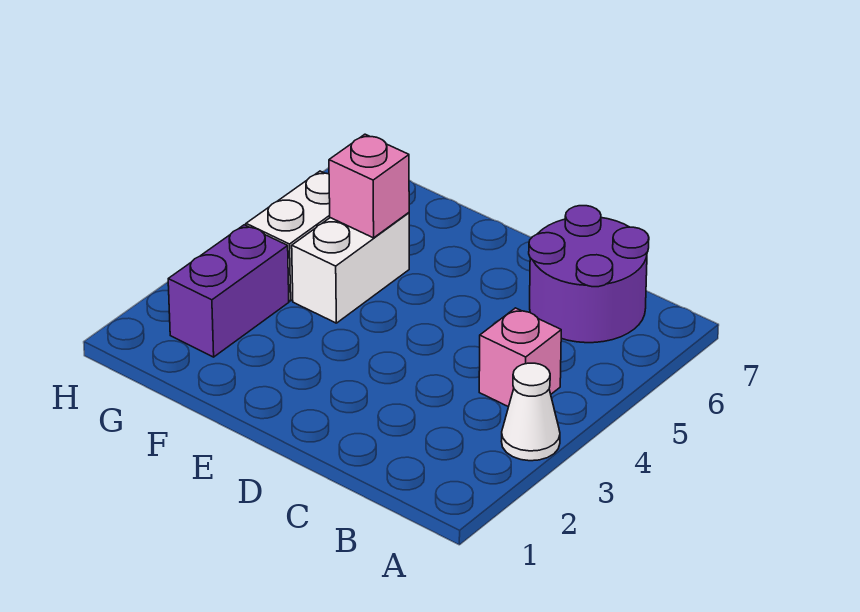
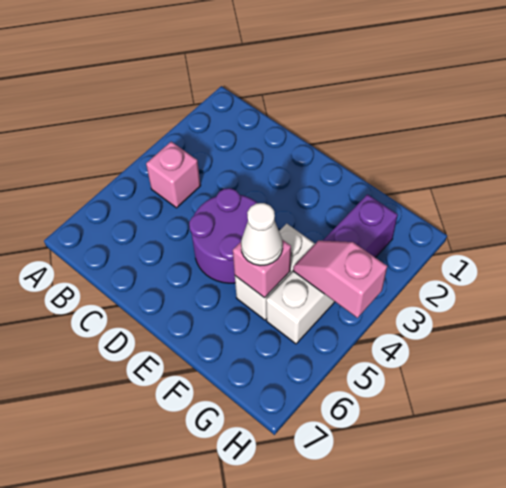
white cone A3 level 1 -> white cone F5 level 3
purple round brick B6:C7 level 1 -> purple round brick D4:E5 level 1
none -> pink slope G4:H4 level 2 top H

